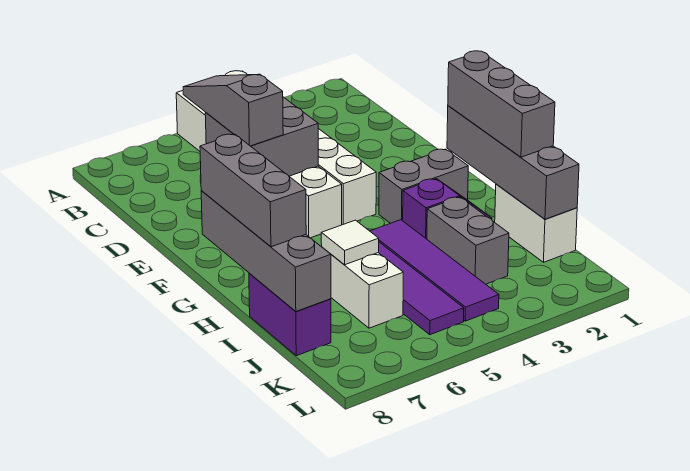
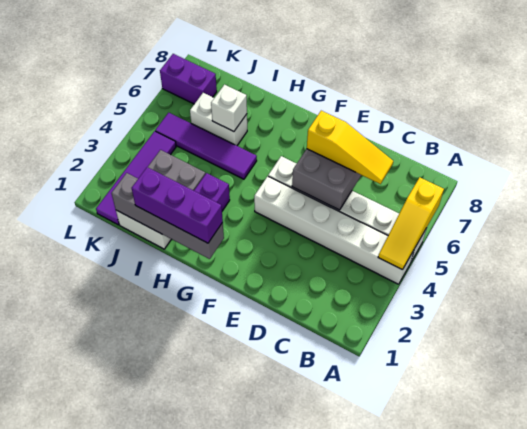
none -> yellow slope A4:A6 level 2 top 6
grey slope C6:E6 level 3 top E -> yellow slope C6:E6 level 3 top E
grey brick G1:I1 level 3 -> purple brick G1:I1 level 3
grey brick G2:G3 level 1 -> none
grey brick G8:J8 level 2 -> none
grey brick G8:I8 level 3 -> none
purple tile H4:K4 level 1 -> purple tile K1:K4 level 1
white tile I6 level 2 -> white brick I6 level 2
purple brick I8:J8 level 1 -> purple brick K7:L7 level 1

